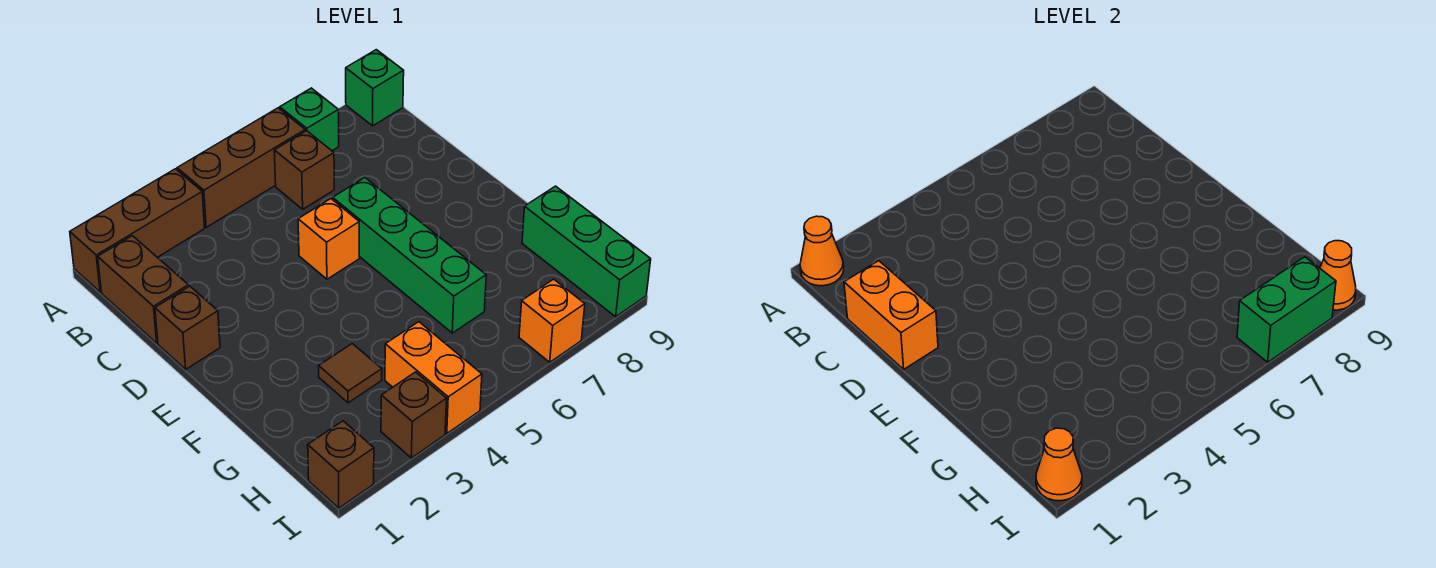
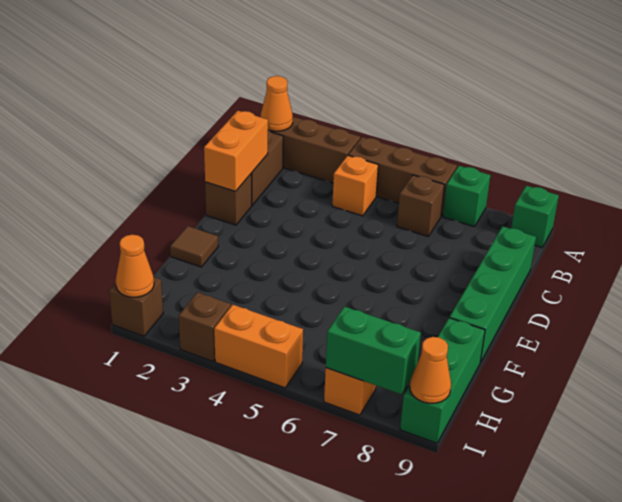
orange brick D5 level 1 -> orange brick B4 level 1
green brick D6:G6 level 1 -> green brick C9:F9 level 1
brown tile G3 level 1 -> brown tile F1 level 1
orange brick H4:I4 level 1 -> orange brick I4:I5 level 1

